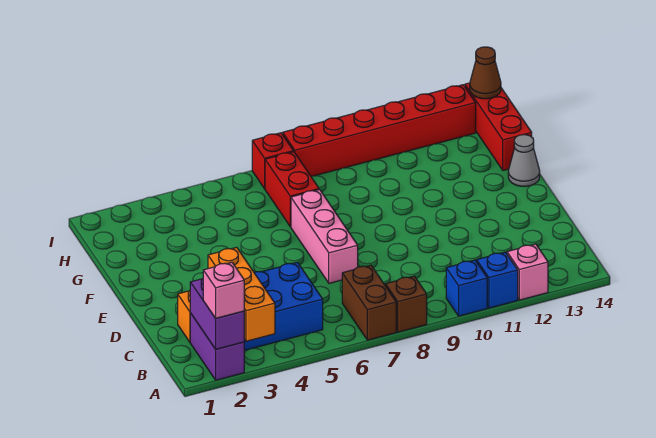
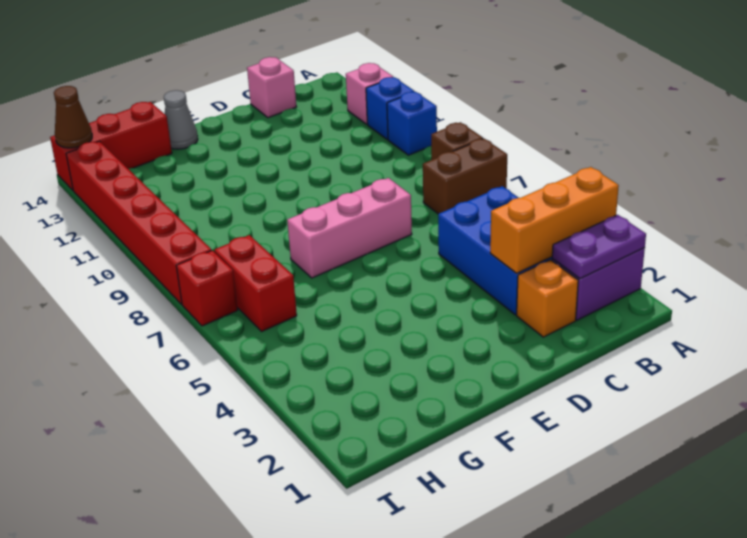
purple brick A2:B2 level 2 -> purple plate A2:B2 level 2
pink brick A2 level 3 -> pink brick C14 level 1
red brick G7:H7 level 1 -> red brick H6:H7 level 1

